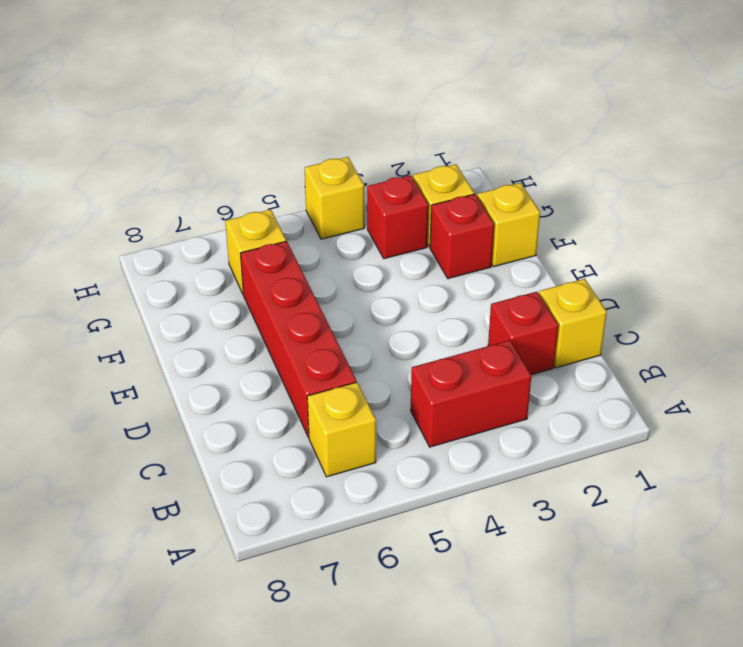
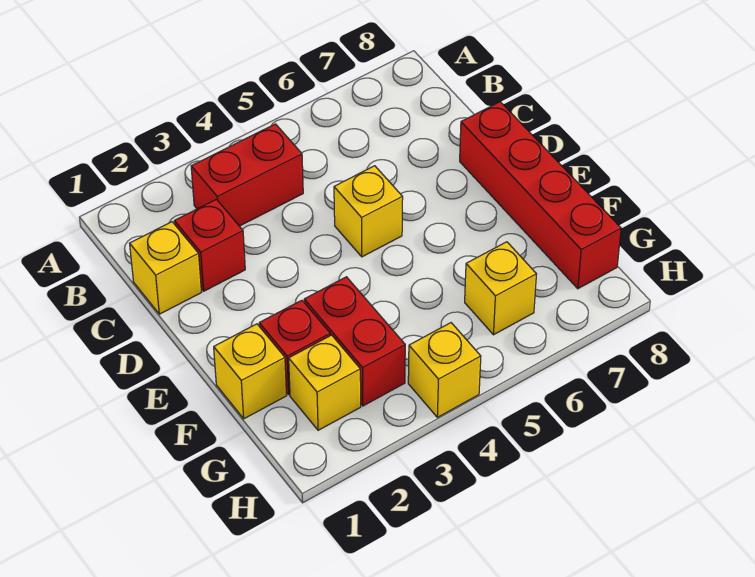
yellow brick B6 level 1 -> yellow brick D5 level 1
red brick C6:F6 level 1 -> red brick D8:G8 level 1
red brick G3 level 1 -> red brick F3:G3 level 1

